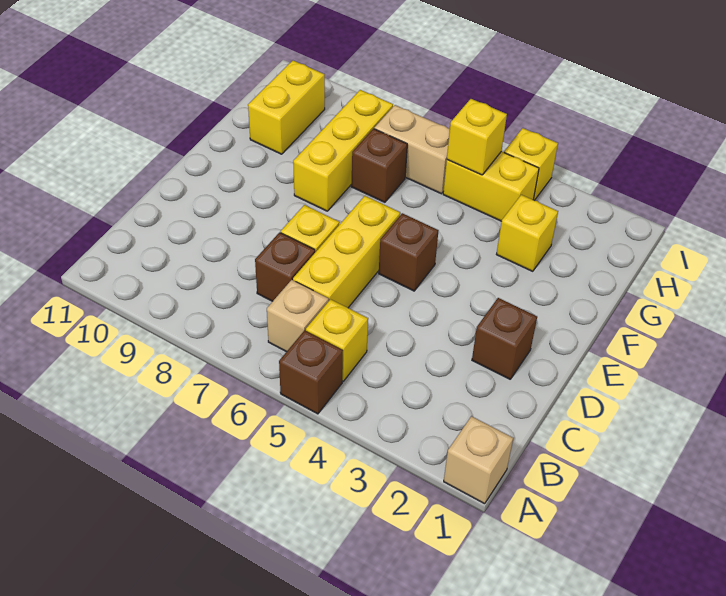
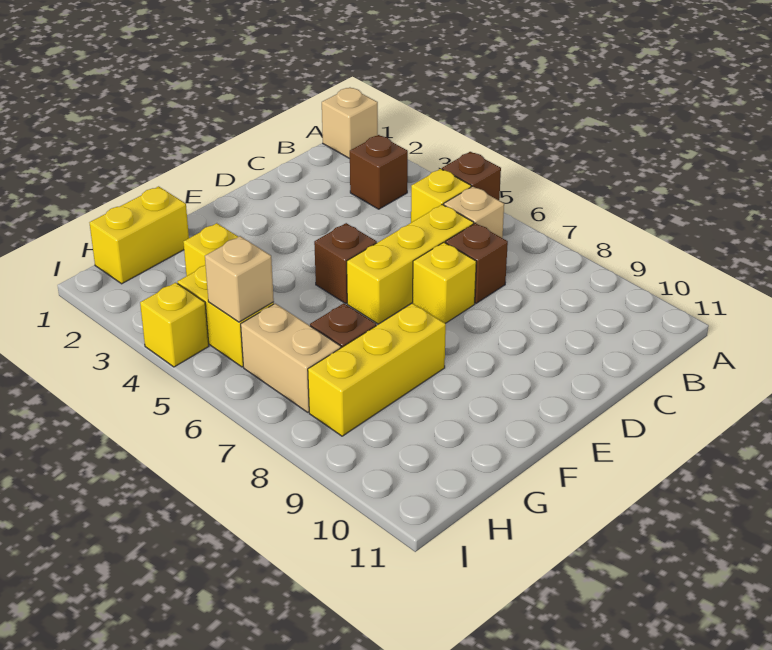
brown brick D2 level 1 -> brown brick B3 level 1
yellow brick G10:H10 level 1 -> yellow brick G1:H1 level 1
yellow brick H5 level 2 -> tan brick H5 level 2

